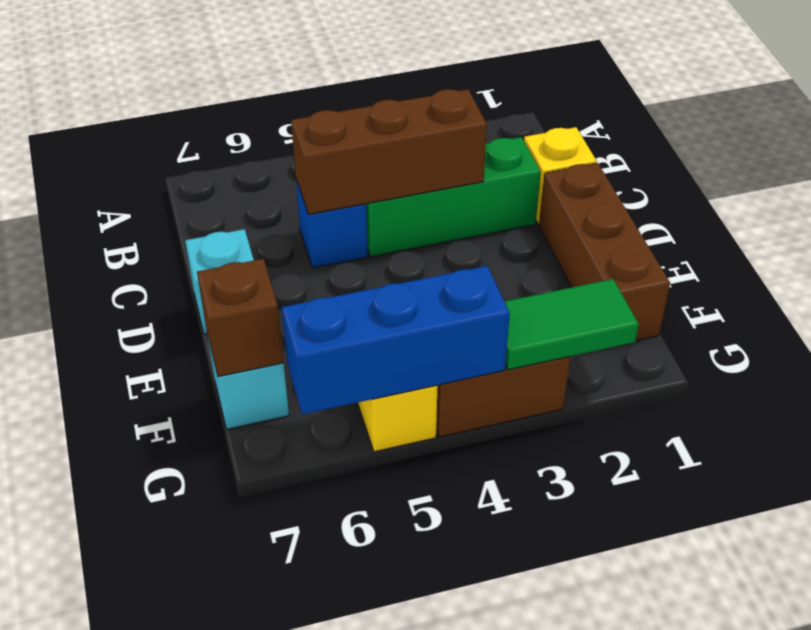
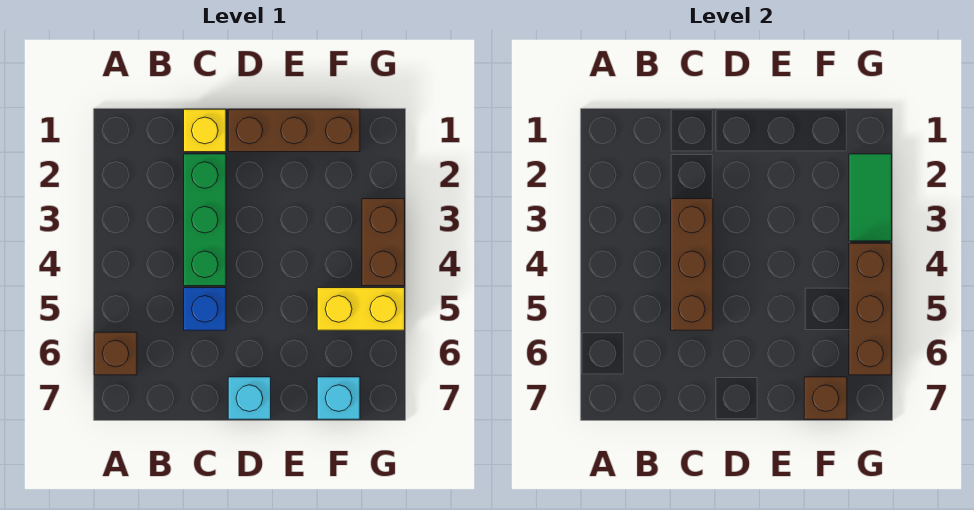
none -> brown brick A6 level 1
blue brick G4:G6 level 2 -> brown brick G4:G6 level 2

